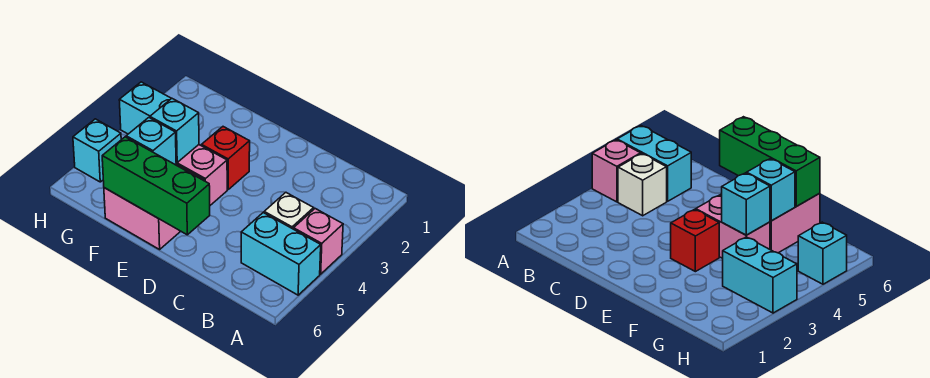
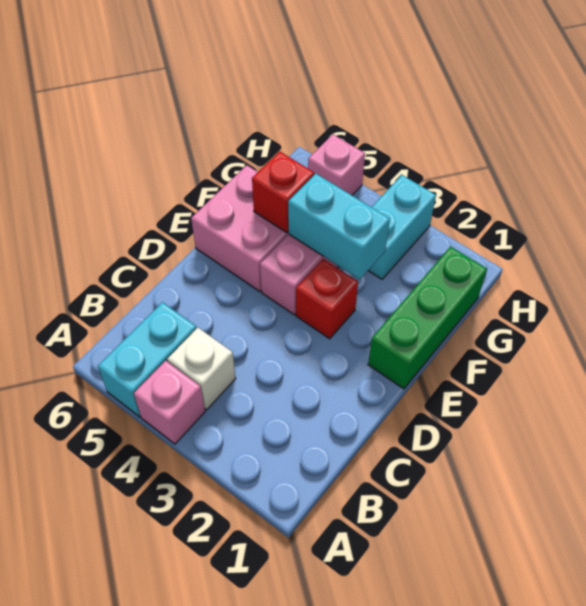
green brick D6:F6 level 2 -> green brick E1:G1 level 1
cyan brick F4 level 2 -> cyan brick F3:F4 level 2
cyan brick F5 level 2 -> red brick F5 level 2
cyan brick H5 level 1 -> pink brick H5 level 1

